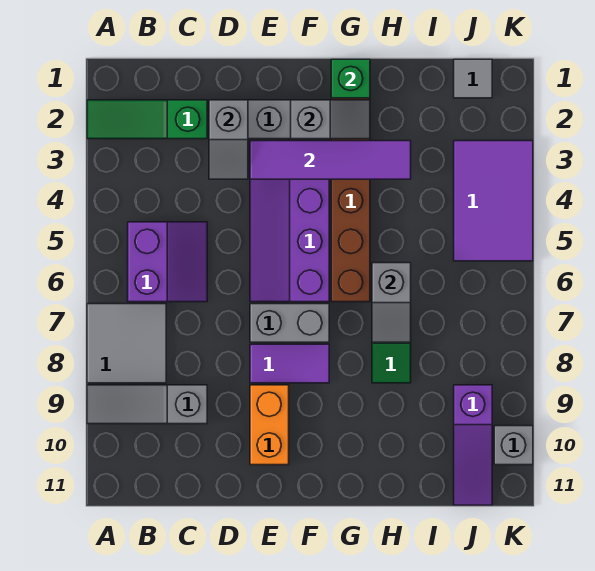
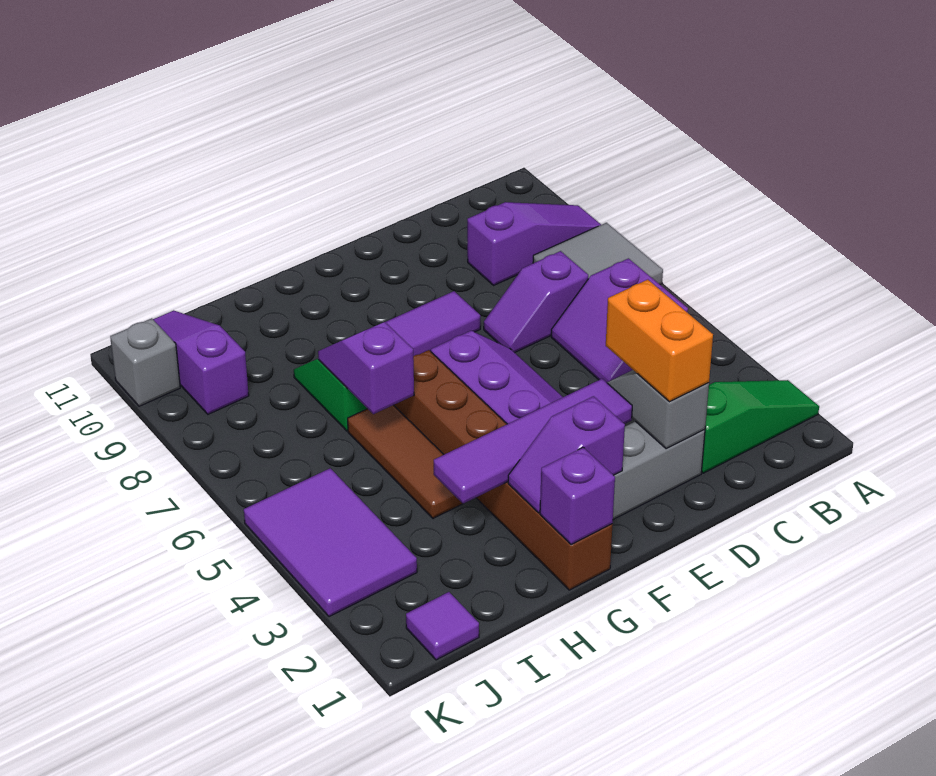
grey slope A9:C9 level 1 top C -> purple slope A9:C9 level 1 top C
none -> purple slope C7:D7 level 1 top C
grey brick E7:F7 level 1 -> none
orange brick E9:E10 level 1 -> orange brick D2:D3 level 3
grey slope F2:G2 level 2 top F -> purple slope F2:G2 level 2 top F
green brick G1 level 2 -> purple brick G1 level 2
none -> brown tile H4:H6 level 1
grey slope H6:H7 level 2 top 6 -> purple slope H6:H7 level 2 top 6
grey tile J1 level 1 -> purple tile J1 level 1

